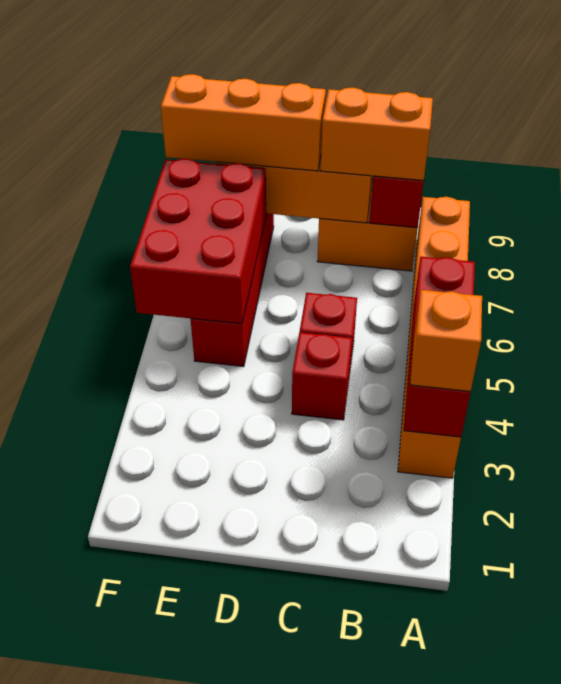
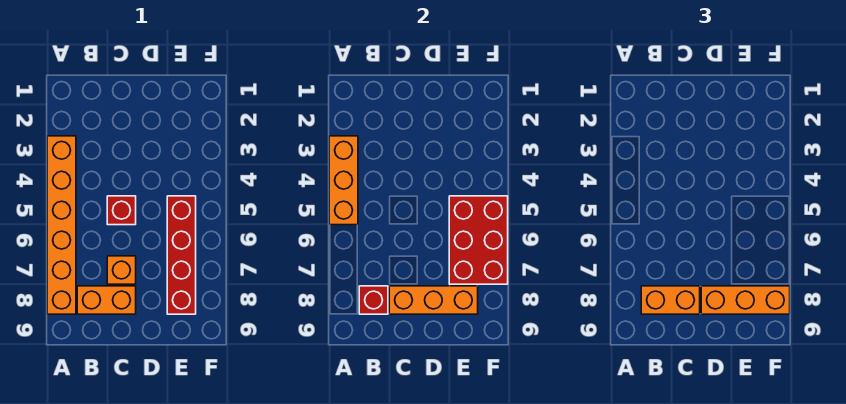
red brick A3:A5 level 2 -> orange brick A3:A5 level 2
orange brick A3 level 3 -> orange brick C7 level 1
red brick C4 level 1 -> none

